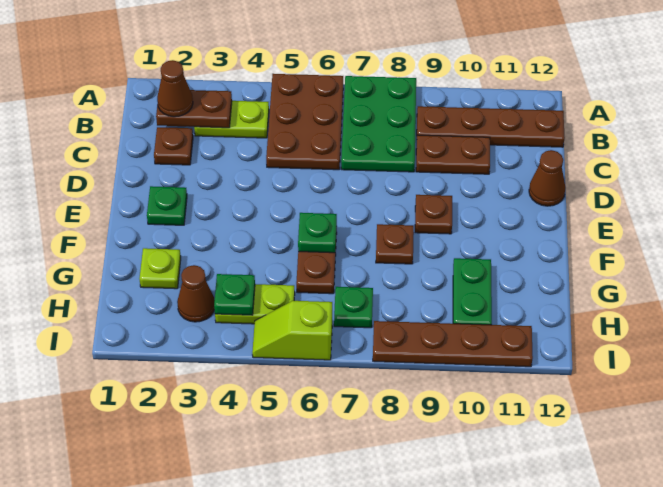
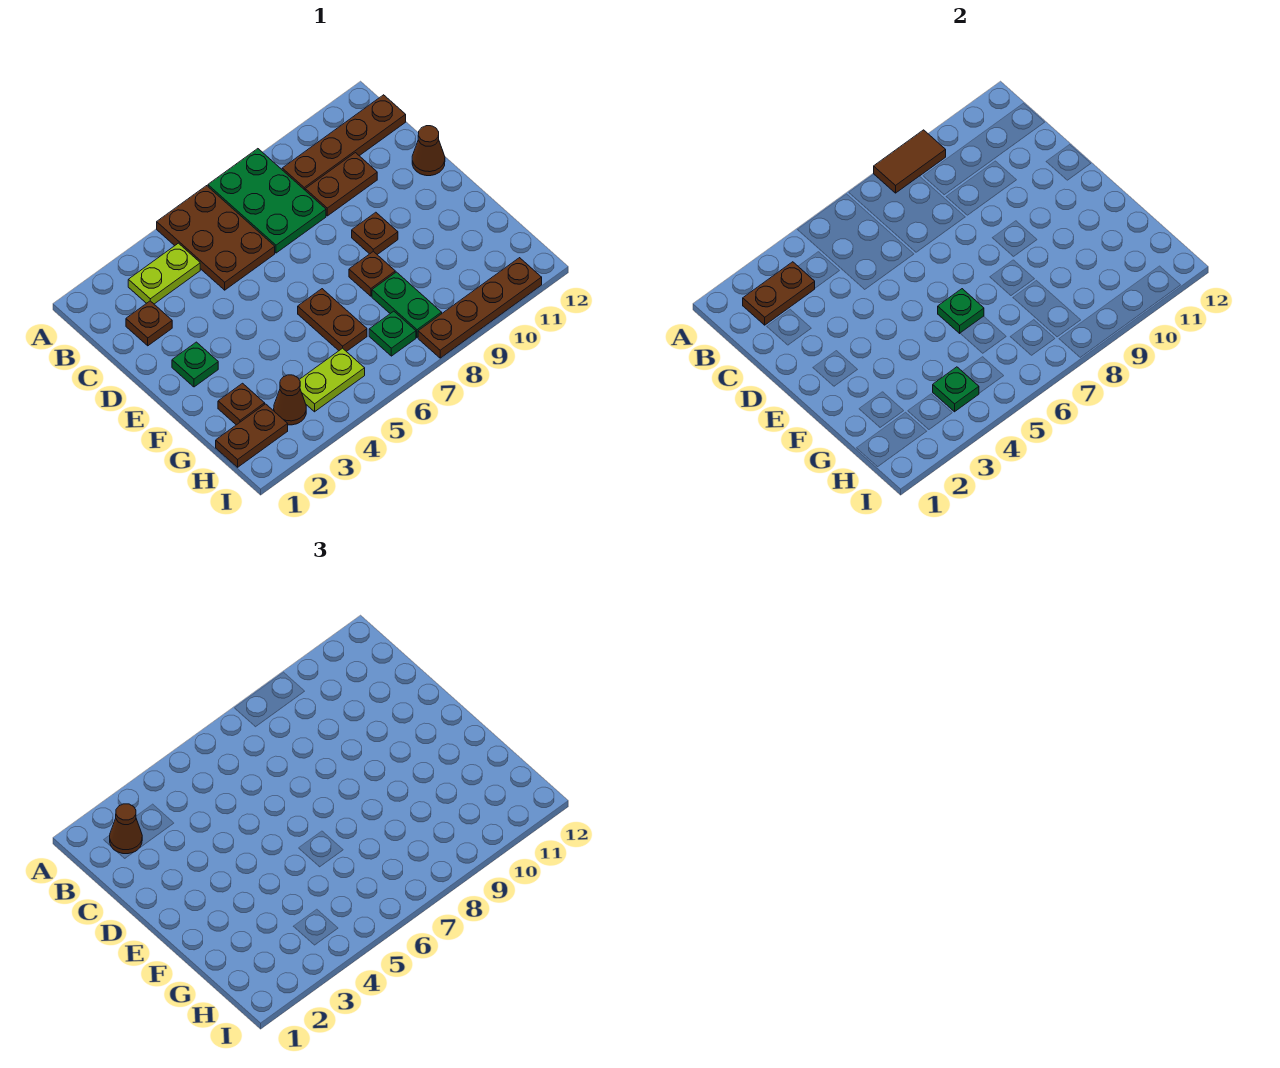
none -> brown tile A8:A9 level 2
lime plate G2 level 1 -> brown plate G2 level 1
green plate G10:H10 level 1 -> green plate G8:H8 level 1
none -> brown plate H1:H2 level 1
lime slope I5:I6 level 1 top 6 -> none

